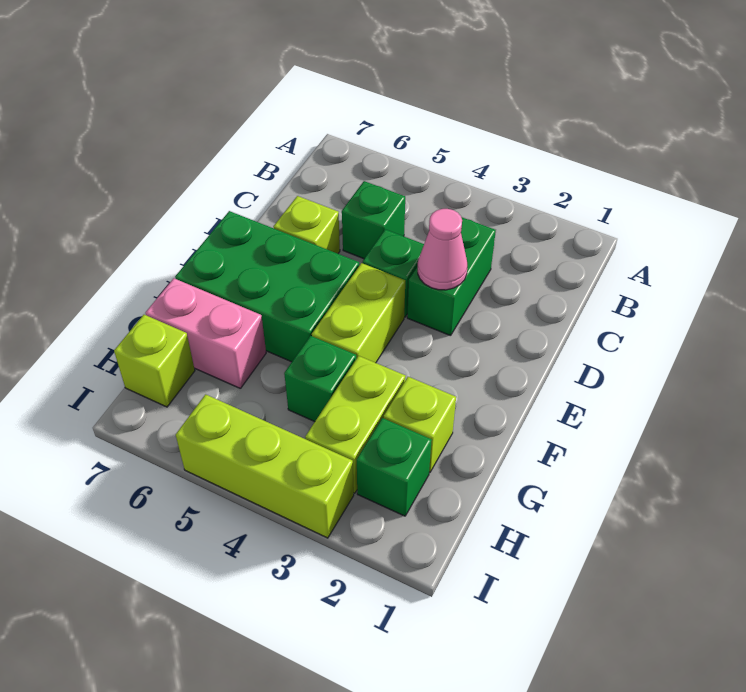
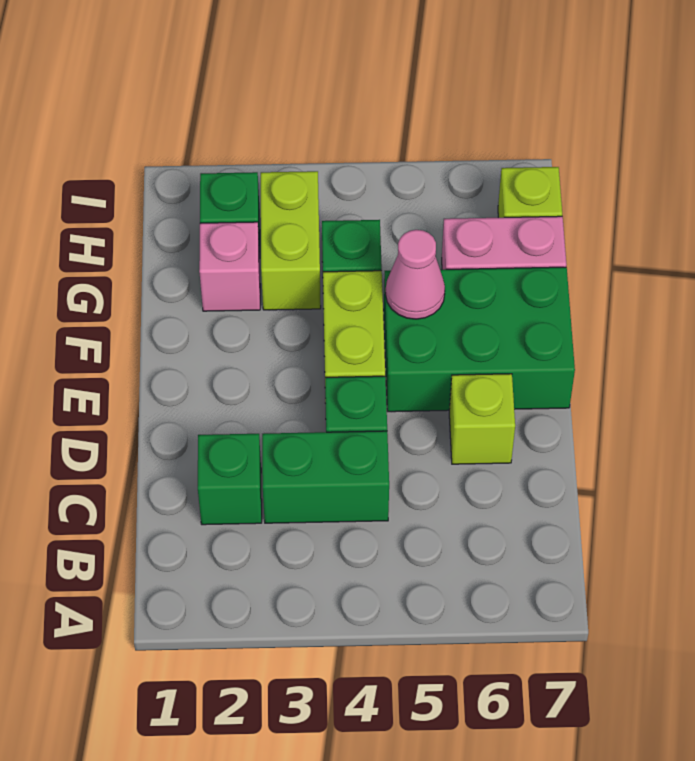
green brick C3:D3 level 1 -> green brick C3:C4 level 1
green brick C5 level 1 -> green brick C2 level 1
pink cone D3 level 2 -> pink cone F5 level 2
lime brick G2 level 1 -> pink brick G2 level 1
lime brick I3:I5 level 1 -> none

